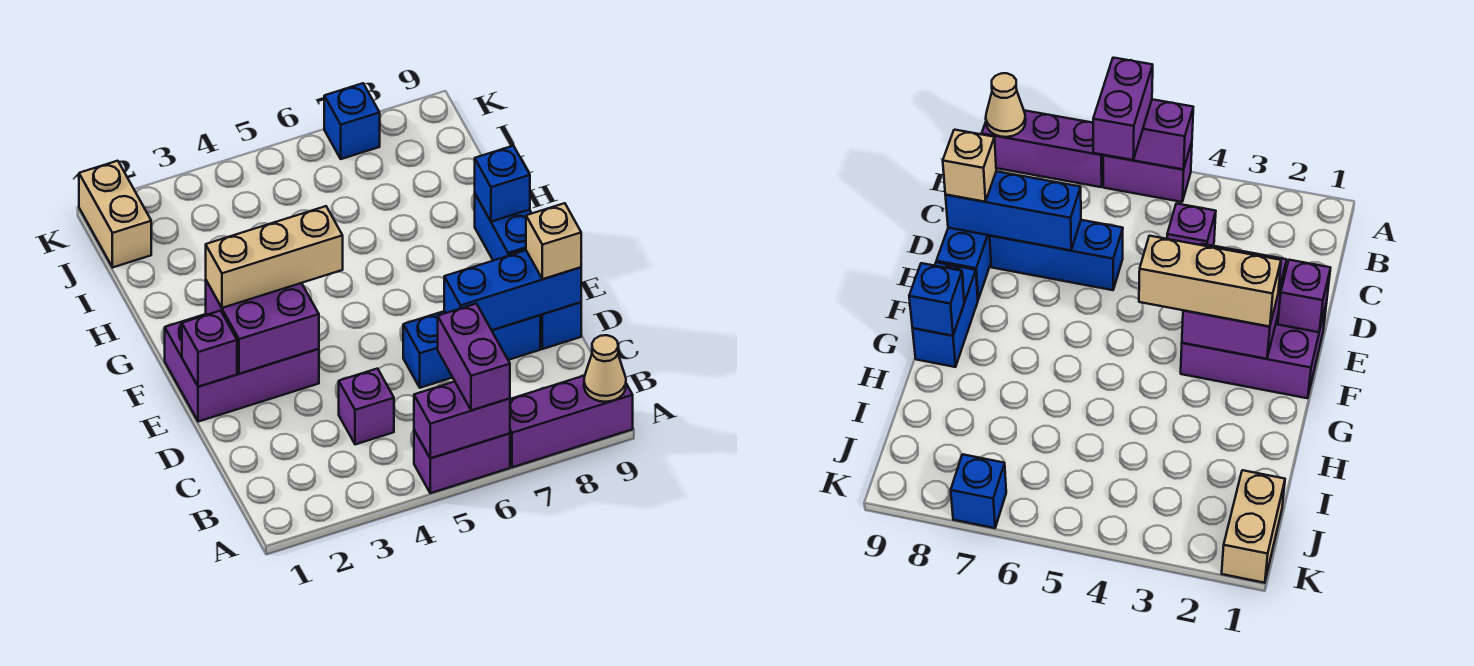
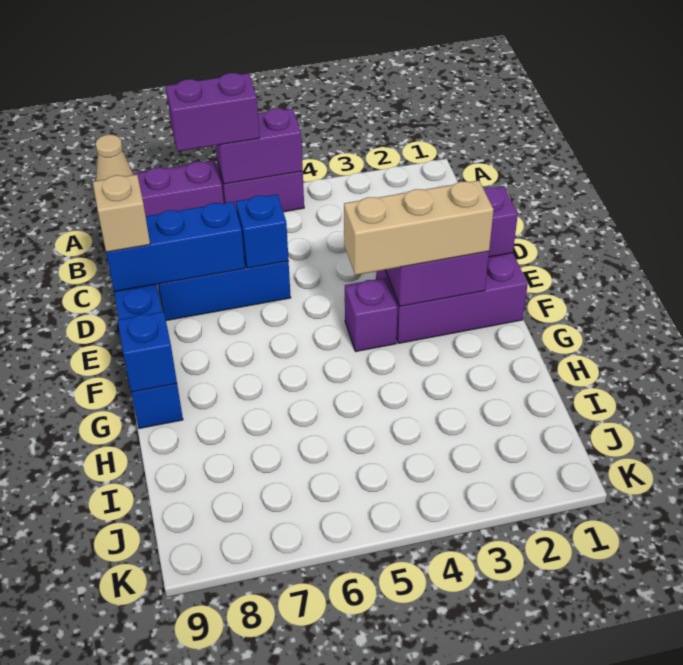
purple brick A6:B6 level 3 -> purple brick A6:A7 level 3
purple brick C4 level 1 -> purple brick F4 level 1
tan brick J1:K1 level 1 -> none
blue brick K7 level 1 -> blue brick D6 level 2

